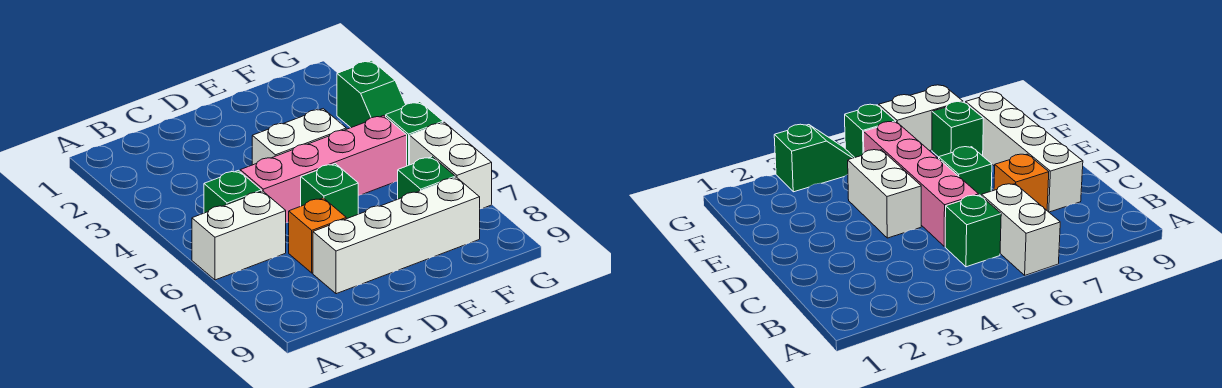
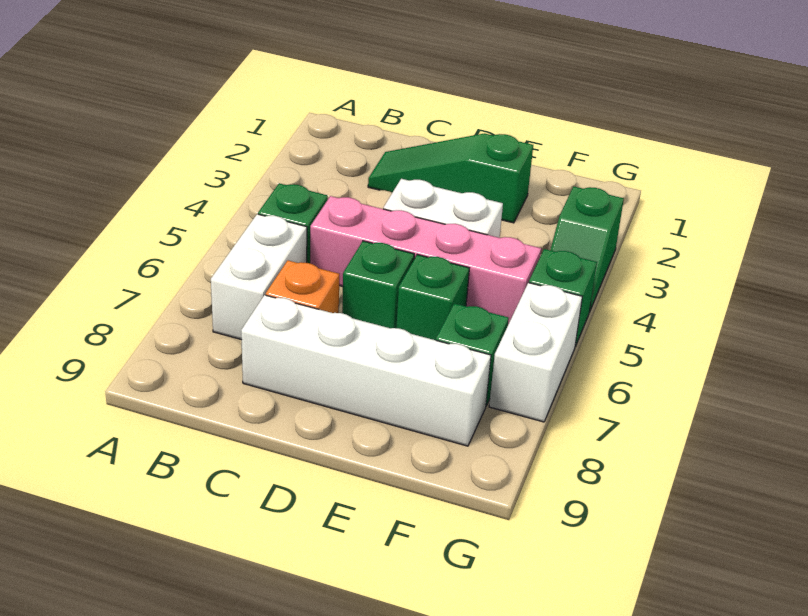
white brick A6:B6 level 1 -> white brick B6:B7 level 1
none -> green slope C2:E2 level 1 top E
none -> green brick E6 level 1

